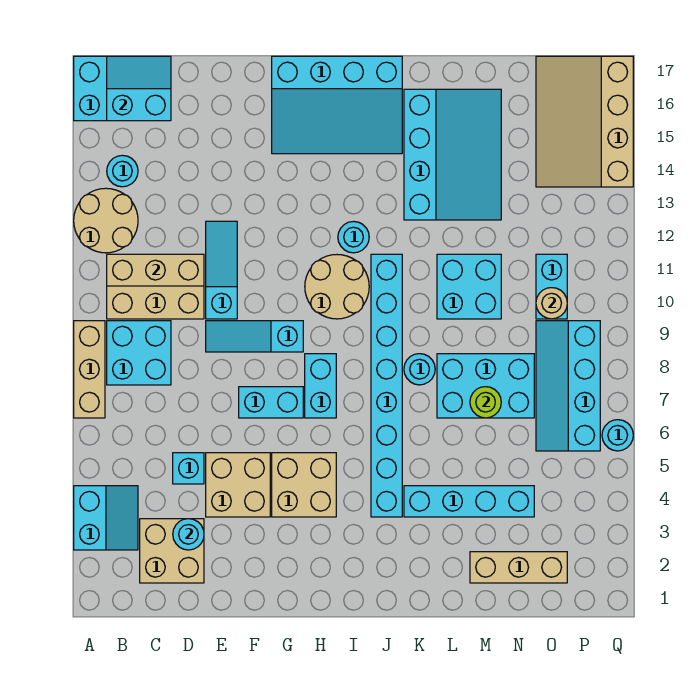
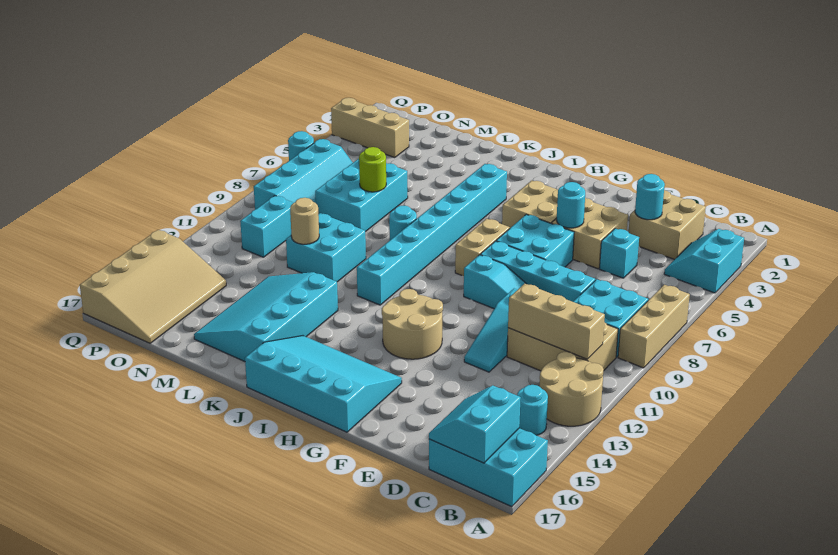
cyan slope B16:C17 level 2 top 16 -> cyan slope B16:C17 level 2 top B
cyan brick F7:G7 level 1 -> cyan brick F6:G7 level 1
cyan brick H7:H8 level 1 -> tan brick H7:H8 level 1
tan round brick H10:I11 level 1 -> tan round brick G12:H13 level 1
cyan round brick I12 level 1 -> cyan round brick F5 level 2
cyan brick K4:N4 level 1 -> cyan brick D8:G8 level 1
cyan brick L7:N8 level 1 -> cyan brick M6:N8 level 1
tan brick M2:O2 level 1 -> tan brick O3:Q3 level 1
tan round brick O10 level 2 -> tan round brick M11 level 2

